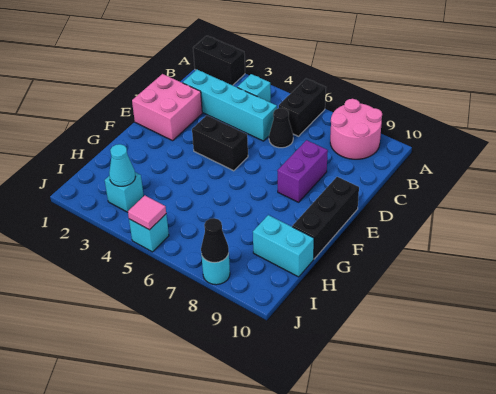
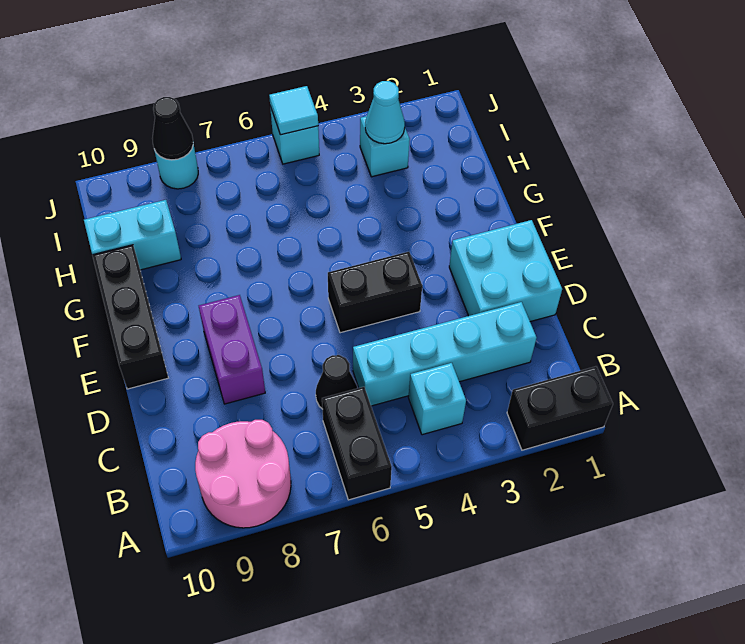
pink brick D1:E2 level 1 -> cyan brick D1:E2 level 1
pink tile J5 level 2 -> cyan tile J5 level 2

